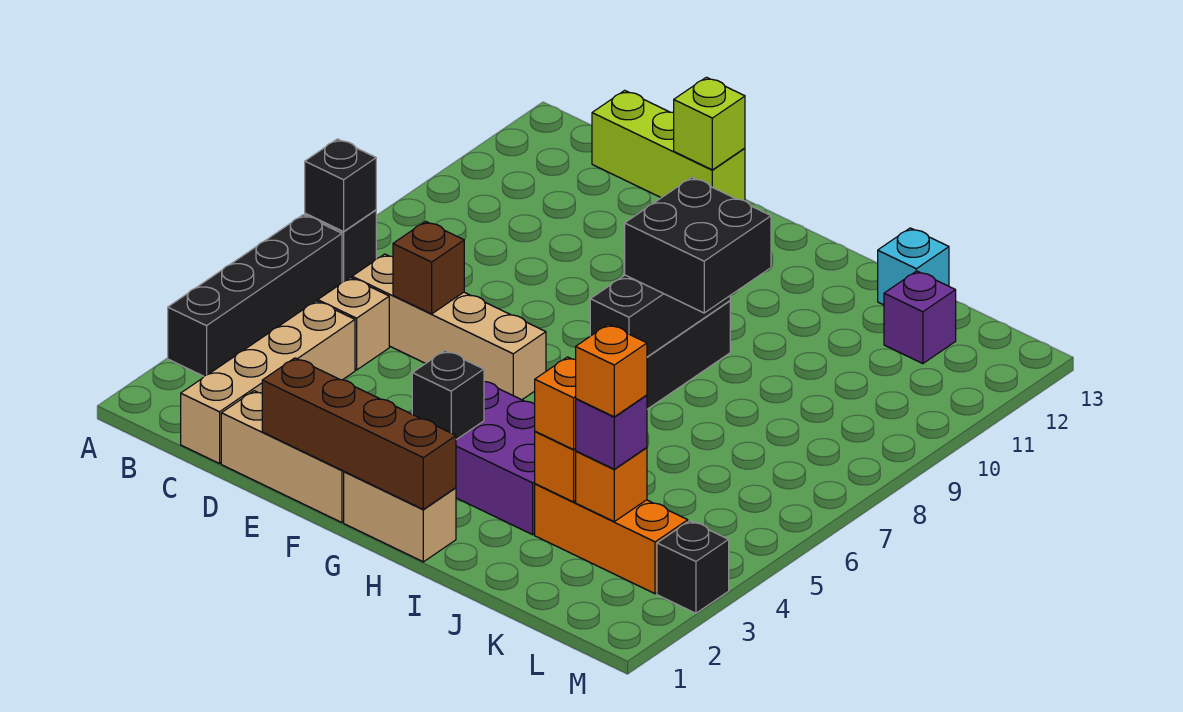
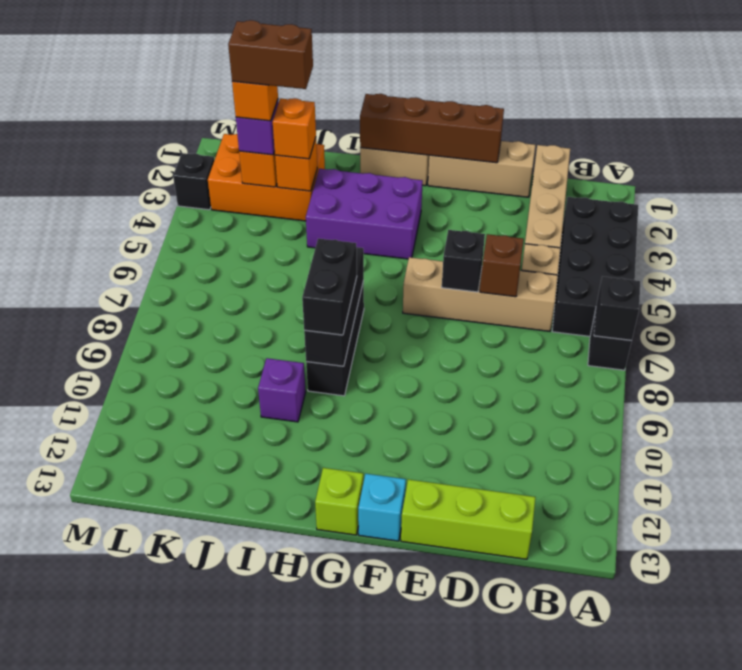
black brick A3:A6 level 1 -> black brick A3:B6 level 1
lime brick E13 level 2 -> lime brick G13 level 1
black brick G3 level 2 -> black brick E6 level 2
black brick H8:I9 level 3 -> black brick H8:H9 level 3
orange brick J3:L3 level 1 -> orange brick J2:L3 level 1
none -> brown brick J3:K3 level 5
cyan brick J13 level 1 -> cyan brick F13 level 1
purple brick K12 level 1 -> purple brick I10 level 1

